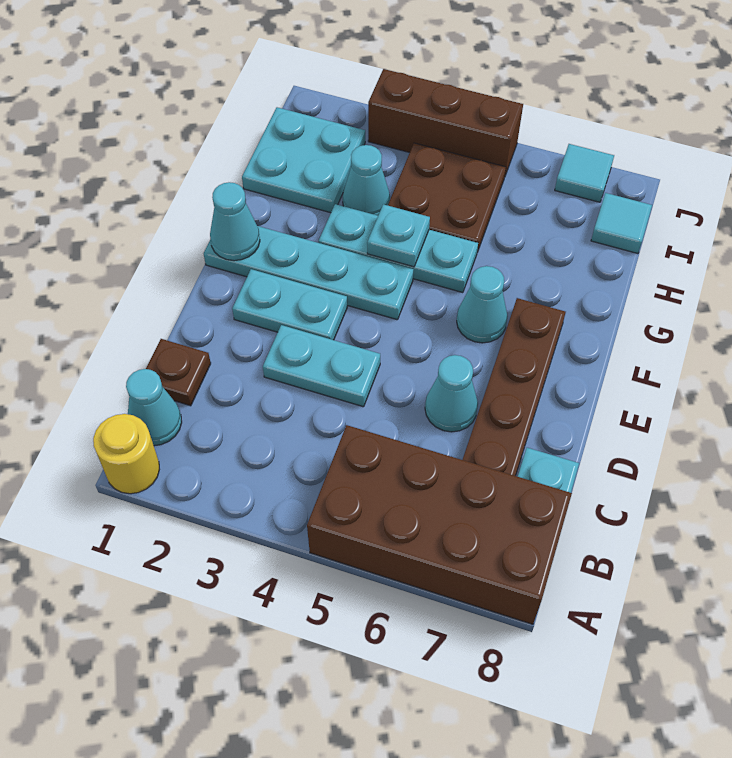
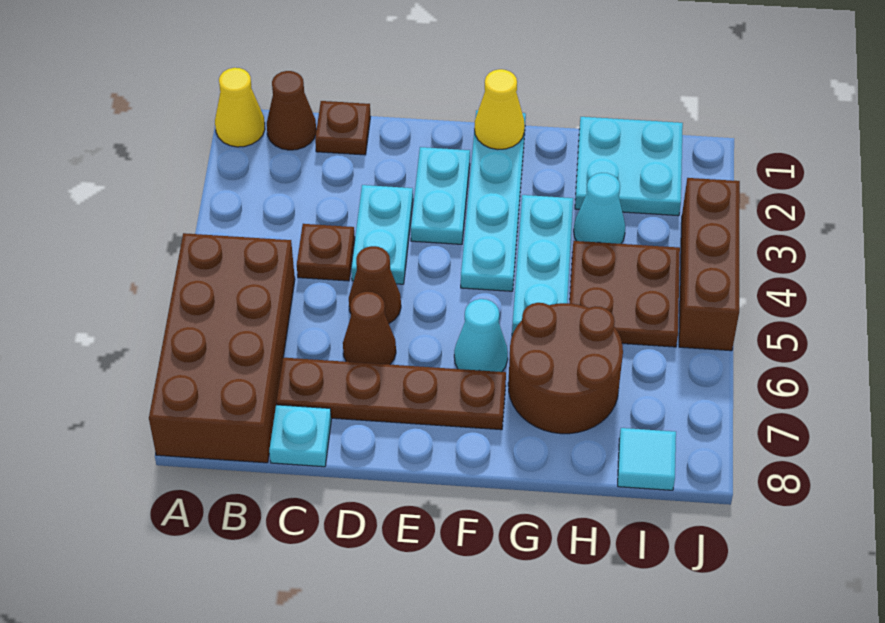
yellow round brick A1 level 1 -> yellow cone A1 level 1
cyan cone B1 level 1 -> brown cone B1 level 1
none -> brown plate C4 level 1
none -> brown cone D5 level 1
cyan cone D6 level 1 -> brown cone D6 level 1
cyan cone F1 level 2 -> yellow cone F1 level 2
cyan plate G4 level 2 -> none
none -> brown round brick G6:H7 level 1
cyan tile J7 level 1 -> none

